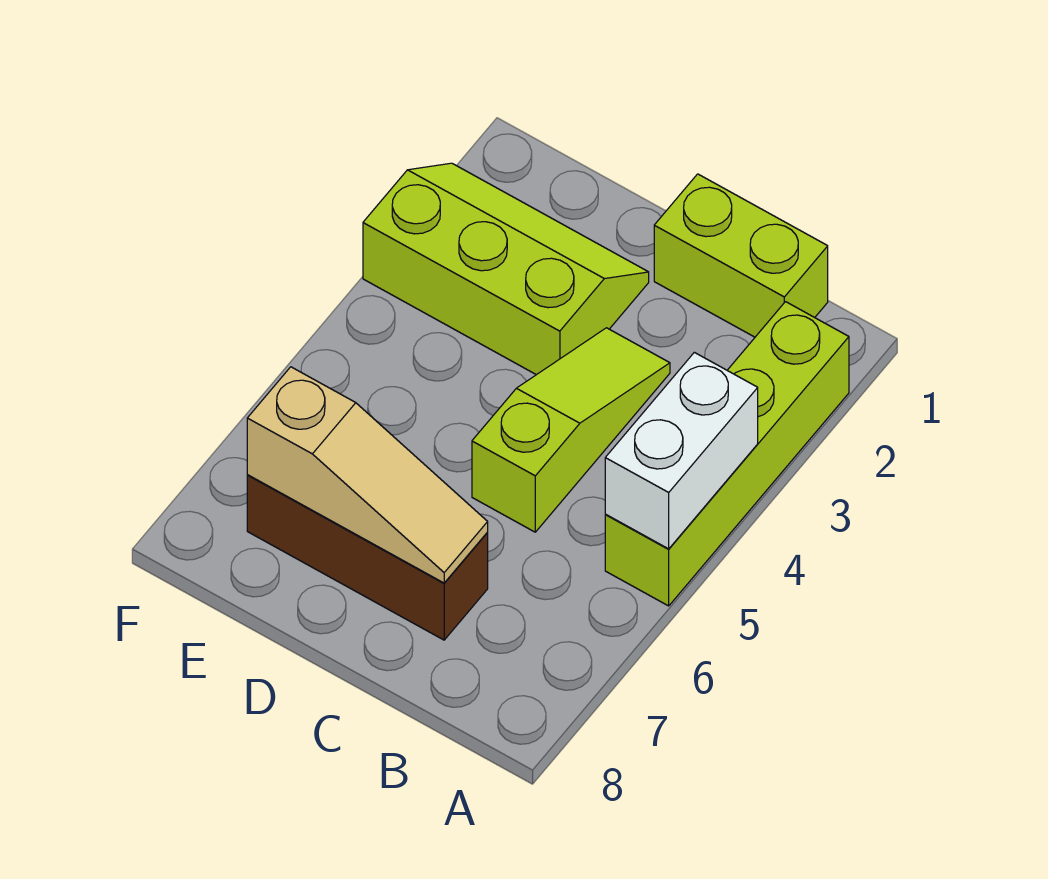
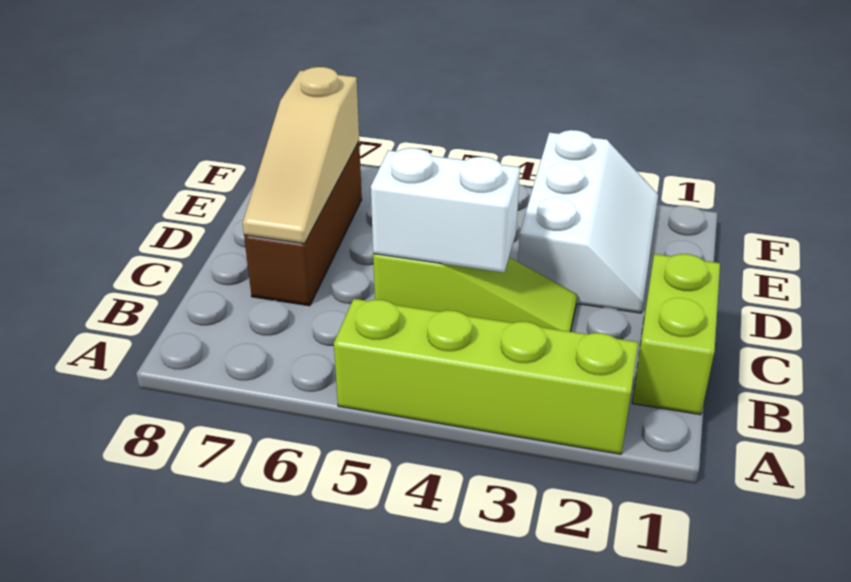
white brick A4:A5 level 2 -> white brick C4:C5 level 2
lime slope D2:F3 level 1 top 3 -> white slope D2:F3 level 1 top 3

